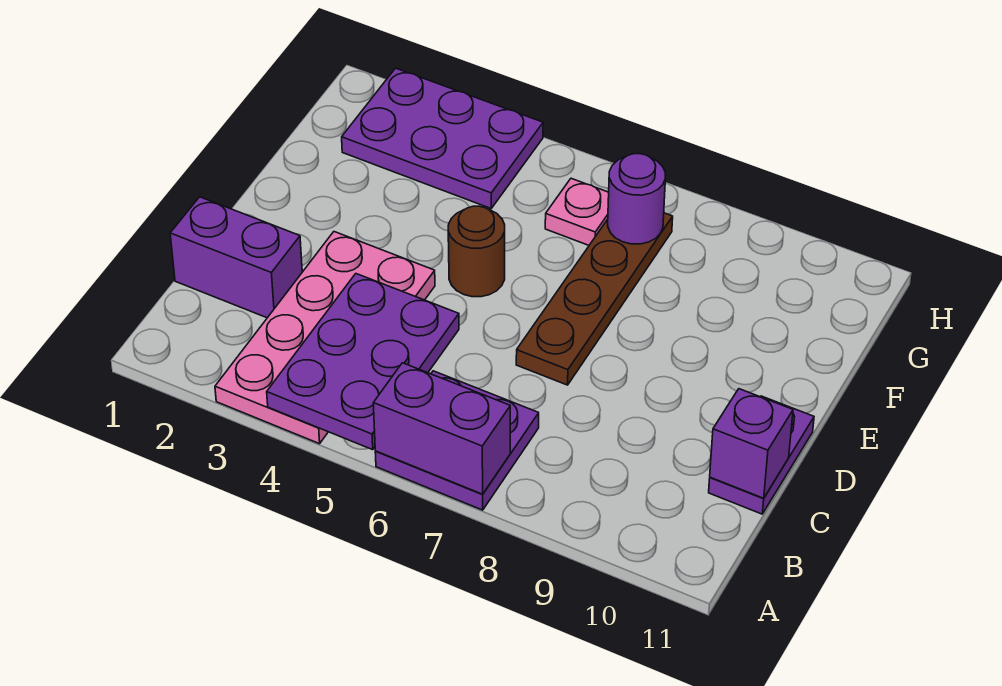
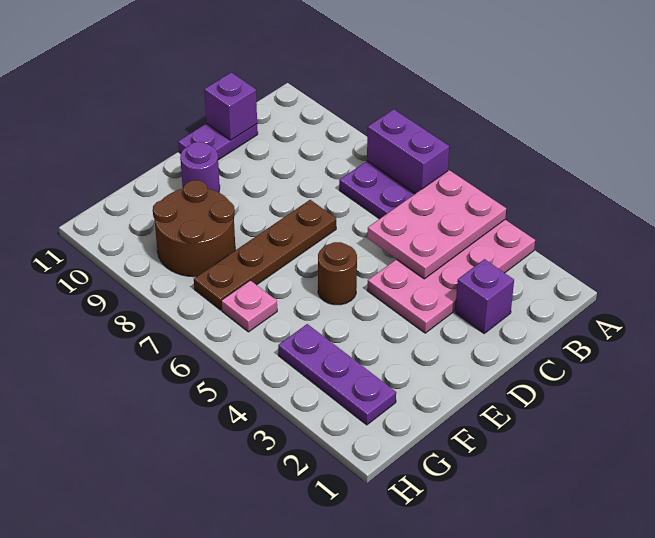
purple plate A4:C5 level 2 -> pink plate A4:C5 level 2
purple brick C1:C2 level 1 -> purple brick C2 level 1
none -> brown round brick F8:G9 level 1
purple plate G2:H4 level 1 -> purple plate G2:G4 level 1
purple round brick G7 level 2 -> purple round brick E10 level 1

